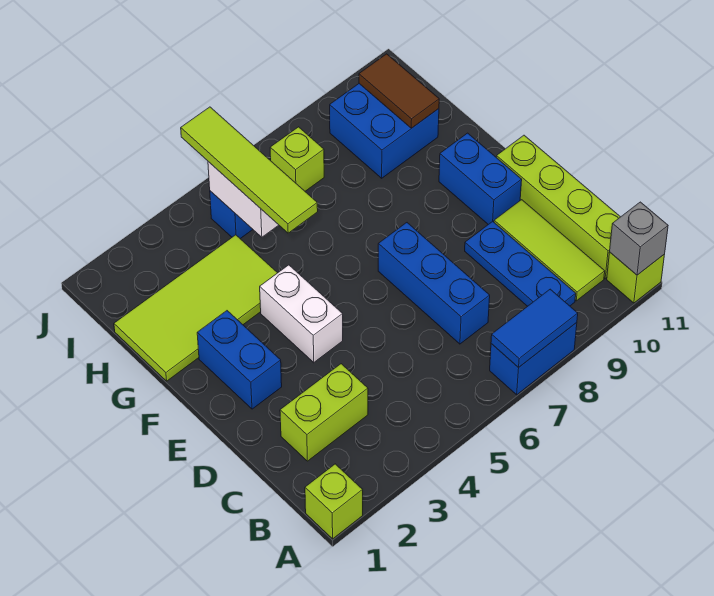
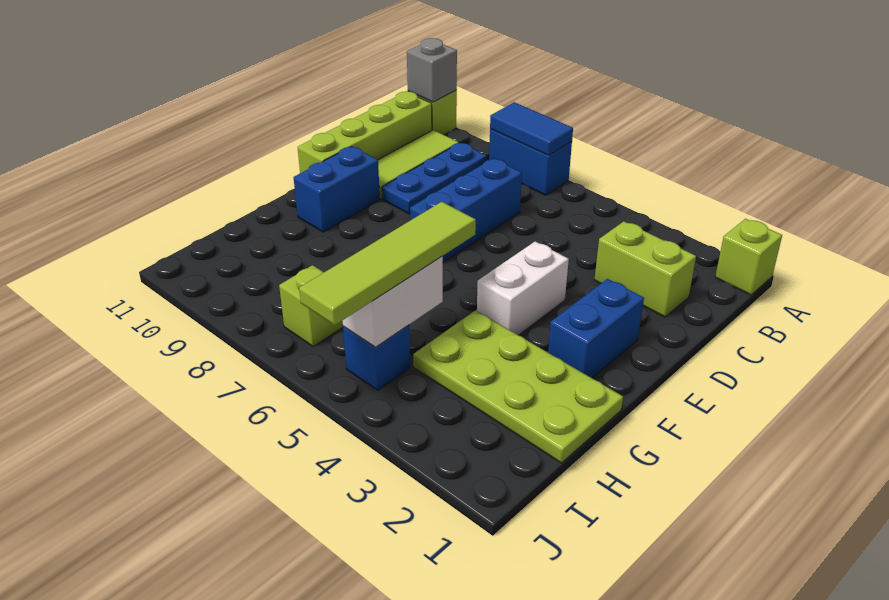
lime tile G1:H4 level 1 -> lime plate G1:H4 level 1
blue brick H9:I10 level 1 -> none
brown tile H10:I10 level 2 -> none

